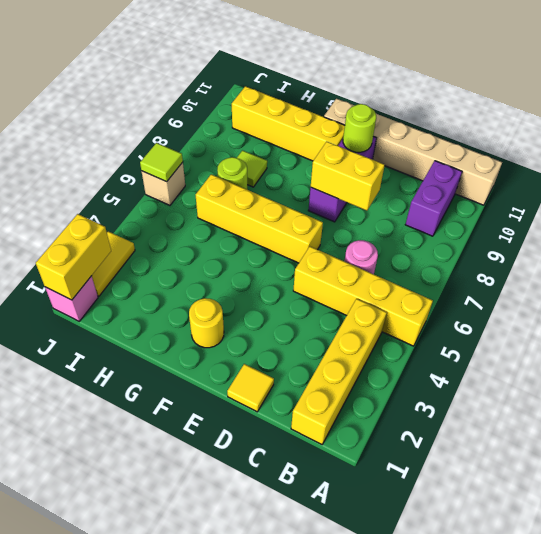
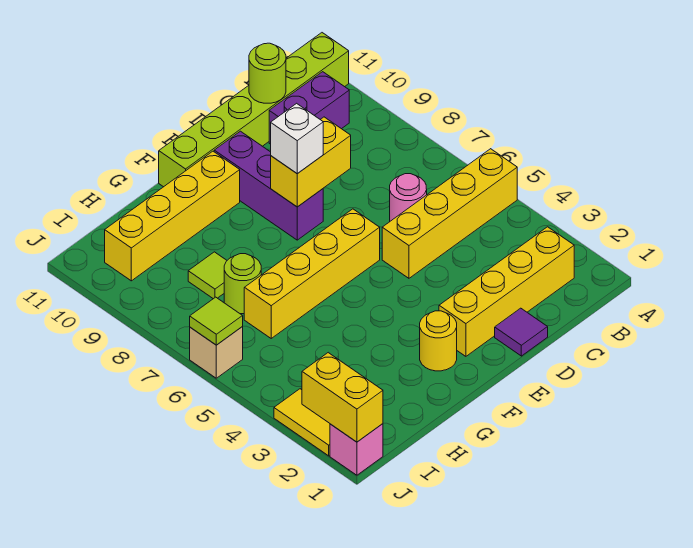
tan brick A11:F11 level 1 -> lime brick A11:F11 level 1
yellow brick B1:B4 level 1 -> yellow brick B2:E2 level 1
purple brick B9:B10 level 1 -> purple brick B10:C10 level 1
yellow tile D1 level 1 -> purple tile D1 level 1
none -> white brick E8 level 3
lime round brick E10 level 2 -> lime round brick C11 level 2

